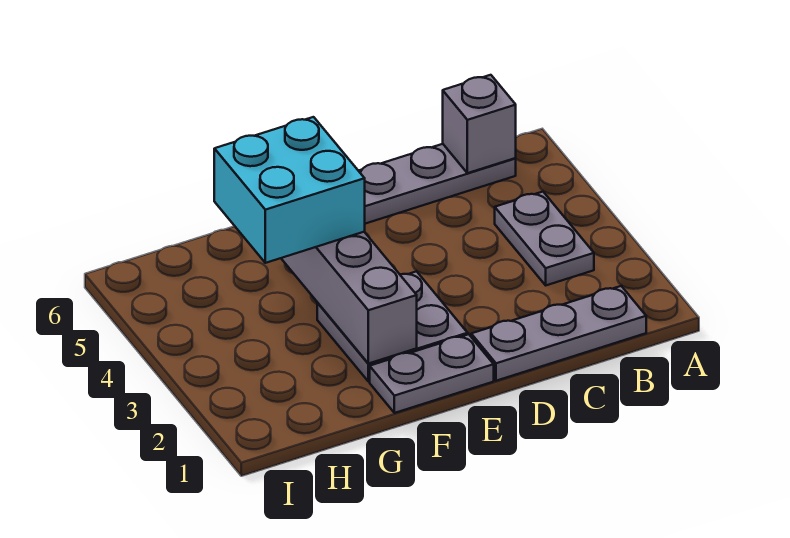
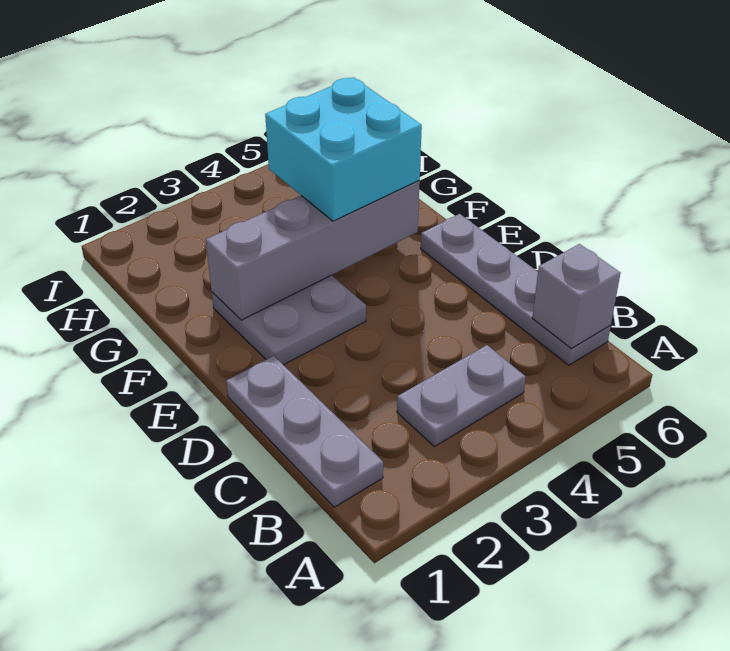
grey plate E1:F1 level 1 -> none

